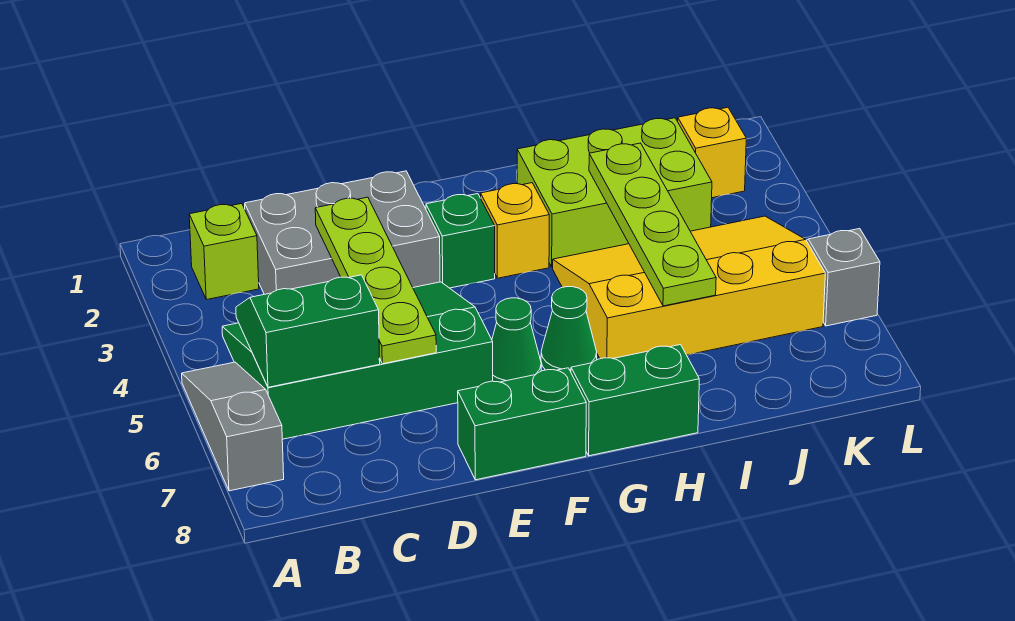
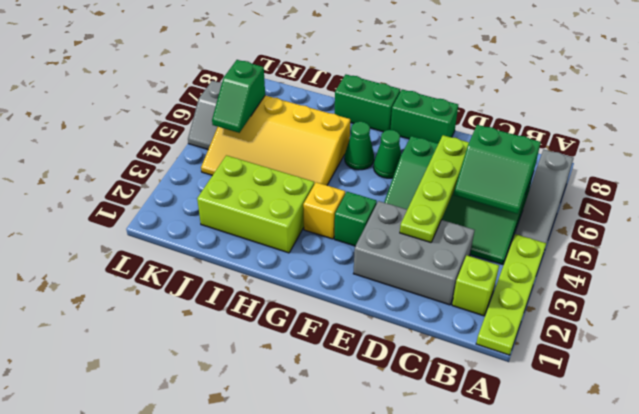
lime plate I3:I6 level 2 -> lime plate A1:A4 level 1
yellow brick K2 level 1 -> none
none -> green slope K5:K6 level 2 top 6

